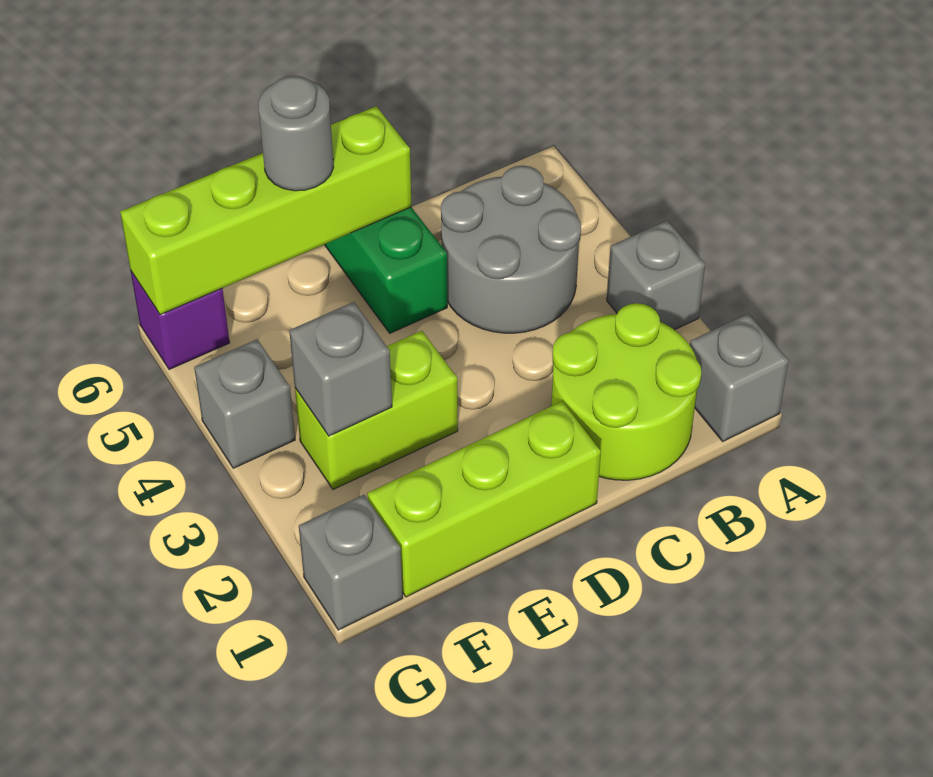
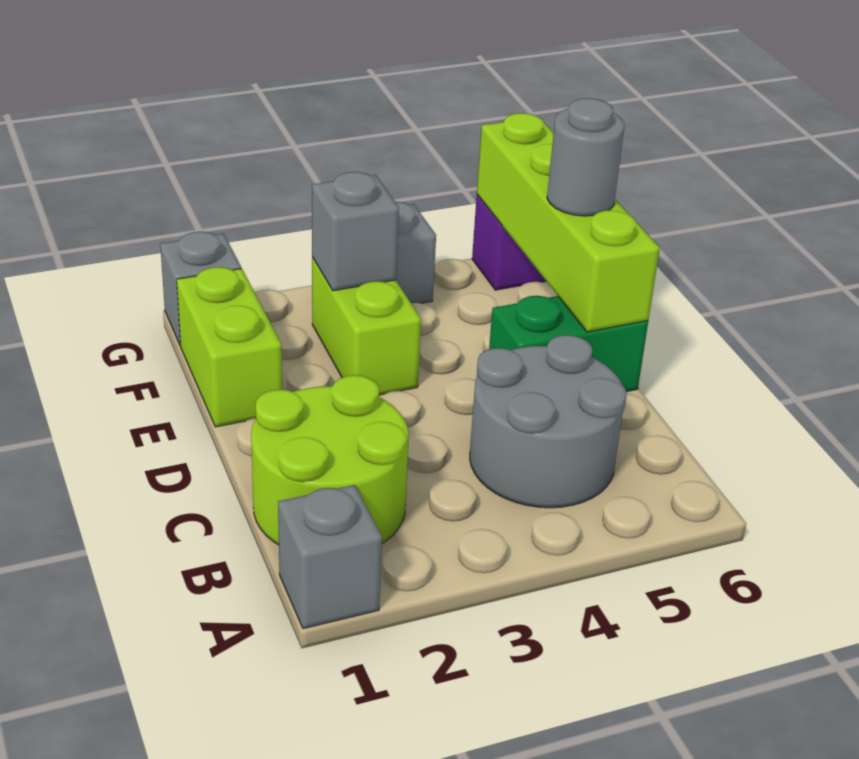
grey brick A3 level 1 -> none
lime brick D1:F1 level 1 -> lime brick E1:F1 level 1

